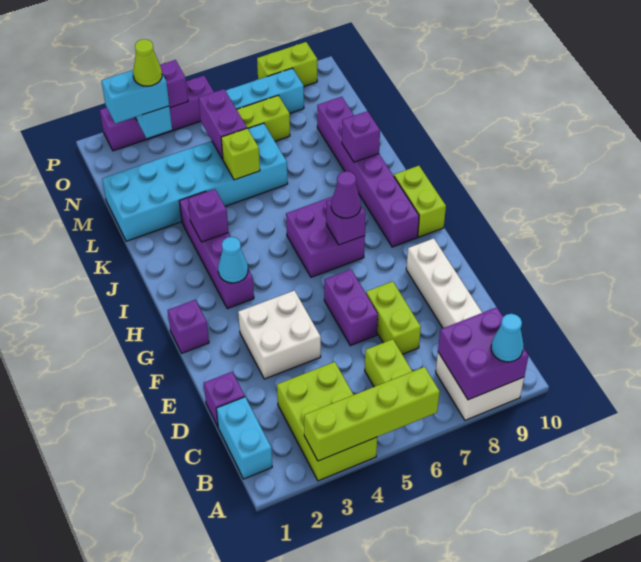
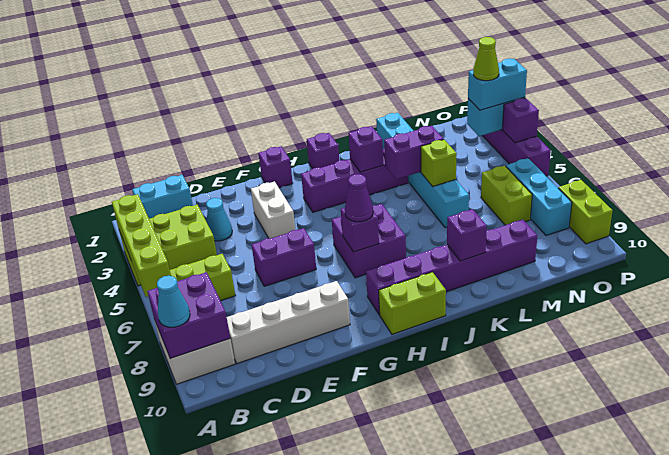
purple brick D1 level 1 -> purple brick I1 level 1
lime brick D7:E7 level 1 -> none
white brick E3:F4 level 1 -> white brick F3:F4 level 1
cyan cone H3 level 2 -> cyan cone D3 level 1
cyan brick L1:M6 level 1 -> cyan brick L1:L6 level 1
purple brick M5:N5 level 2 -> purple brick K4:L4 level 2
cyan brick O2:O3 level 3 -> cyan brick O3:P3 level 3

